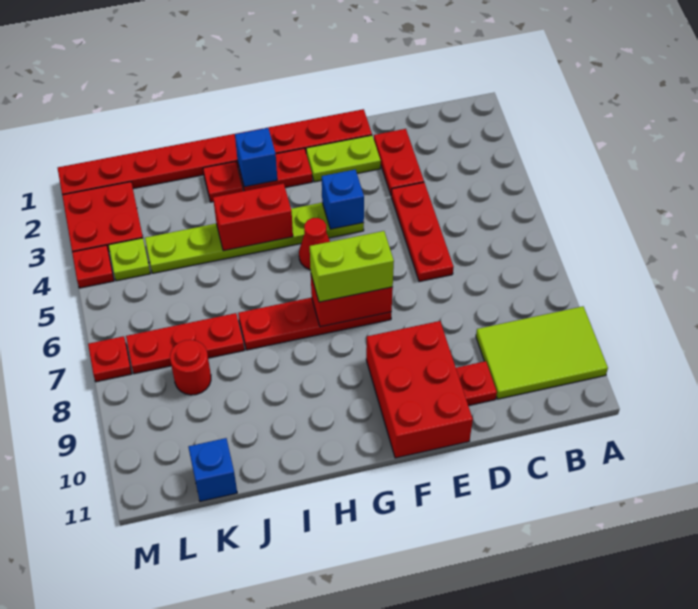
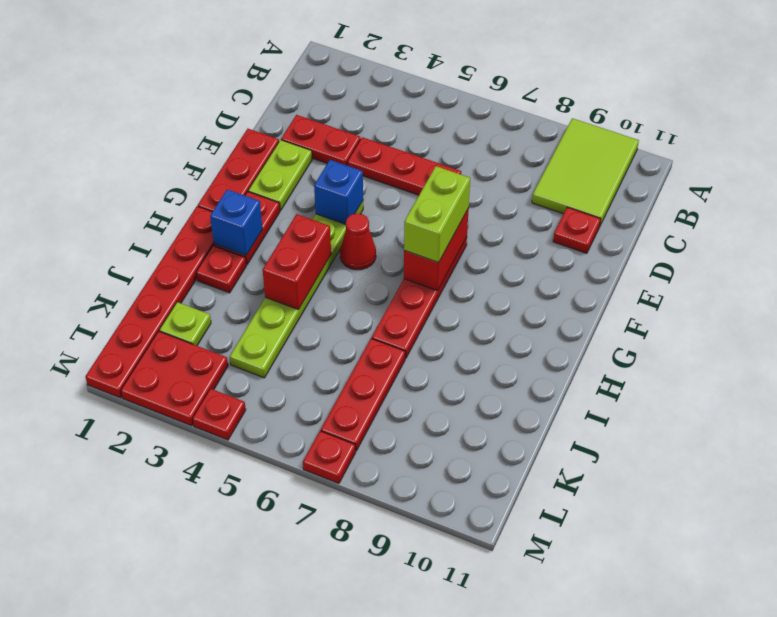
red brick E9:F11 level 1 -> none
red round brick K8 level 1 -> none
blue brick K11 level 1 -> none
lime plate L4 level 1 -> lime plate K2 level 1

